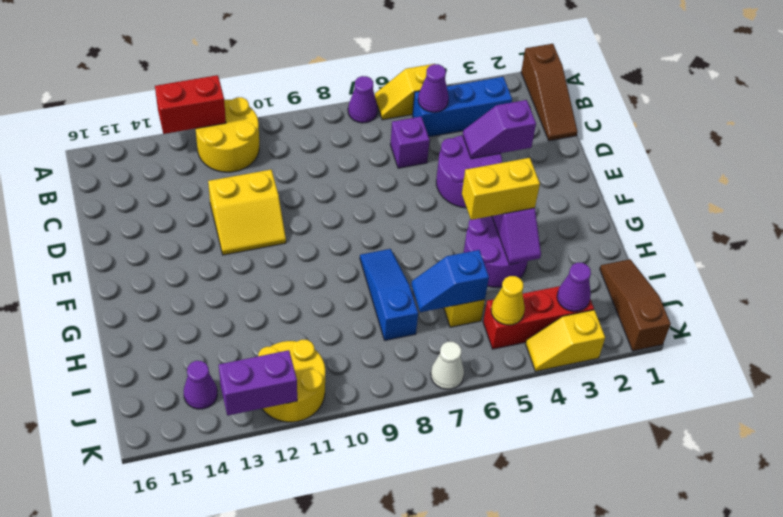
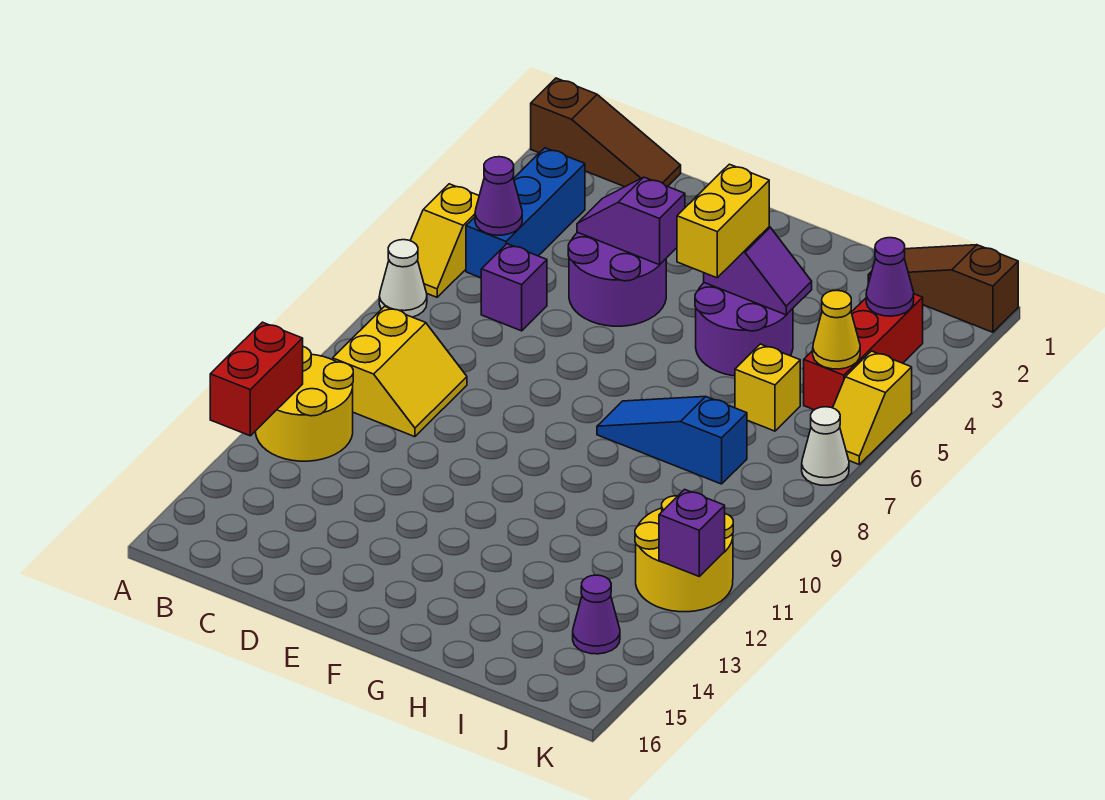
purple cone A7 level 1 -> white cone A7 level 1
purple slope D3:D4 level 2 top 3 -> purple slope D4:E4 level 2 top E
yellow slope D11:E12 level 1 top D -> yellow slope B9:C10 level 1 top B
blue slope I6:I7 level 2 top 6 -> none
yellow slope K3:K4 level 1 top 3 -> yellow slope K5:K6 level 1 top 5
purple brick K12:K13 level 2 -> purple brick K12 level 2

